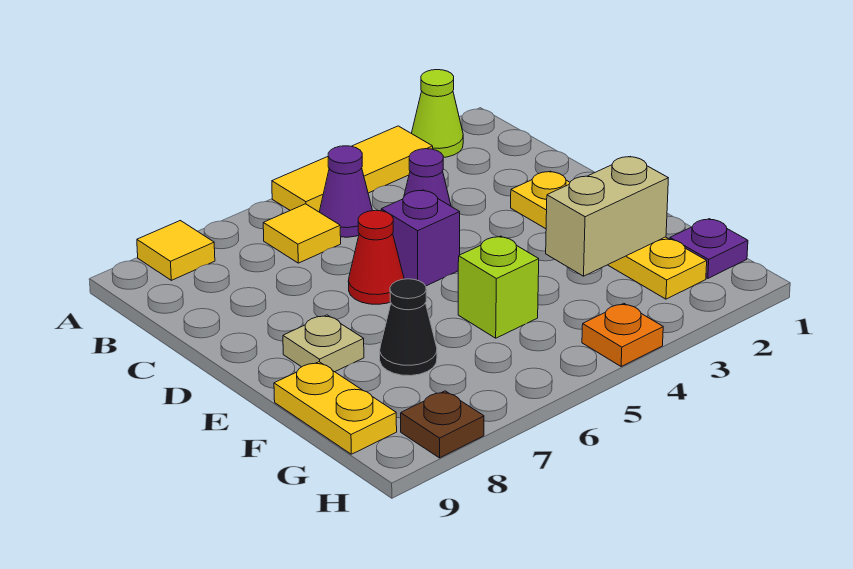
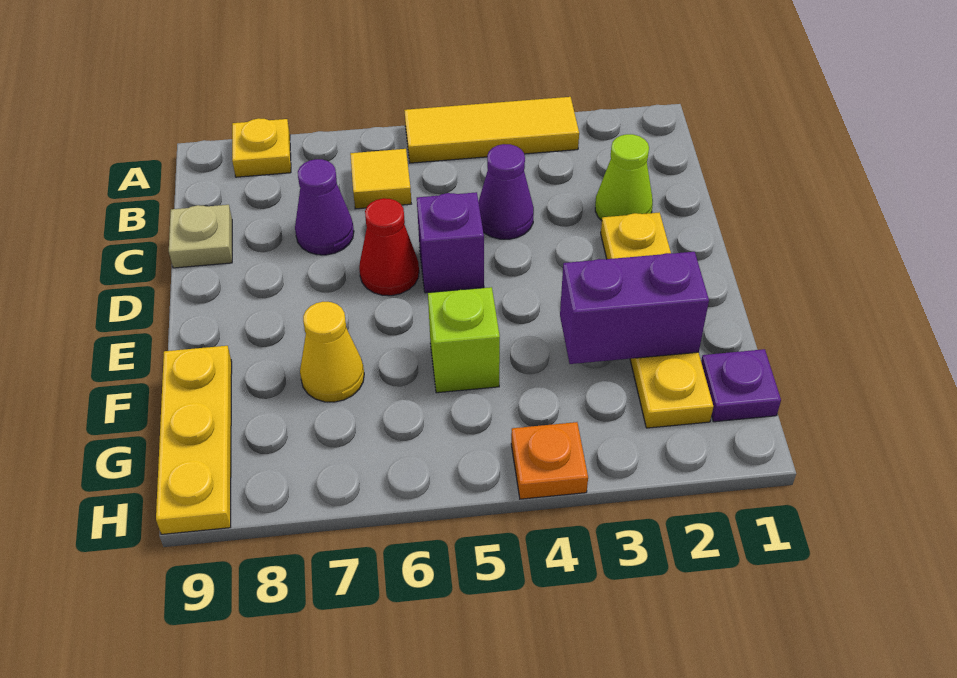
lime cone A2 level 1 -> lime cone C2 level 1
yellow tile A8 level 1 -> yellow plate A8 level 1
purple cone B5 level 1 -> purple cone C7 level 1
tan plate E8 level 1 -> tan plate C9 level 1
tan brick F2:F3 level 2 -> purple brick F2:F3 level 2
black cone F7 level 1 -> yellow cone F7 level 1
yellow plate F9:G9 level 1 -> yellow plate F9:H9 level 1
brown plate H8 level 1 -> none

